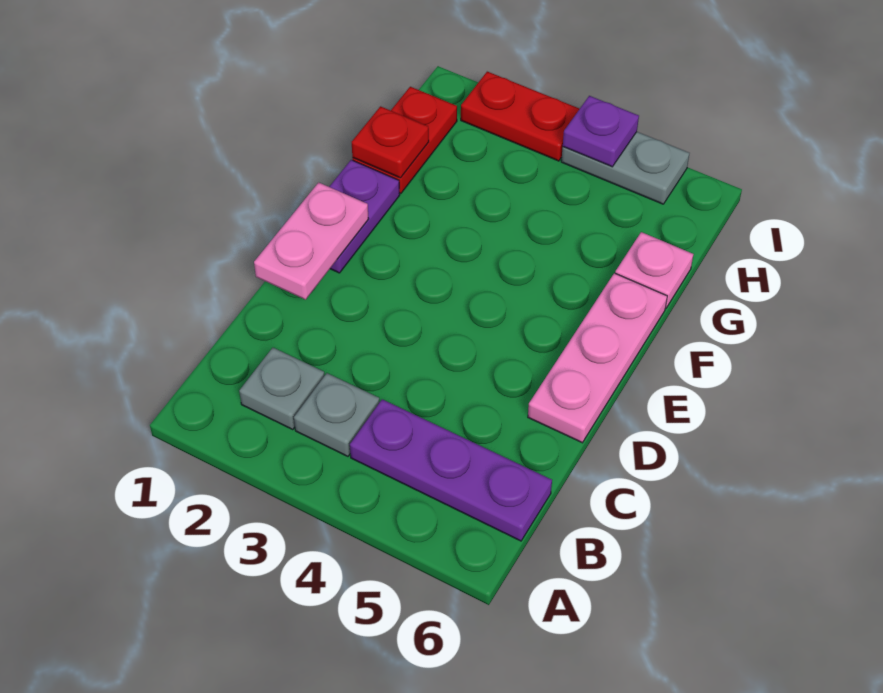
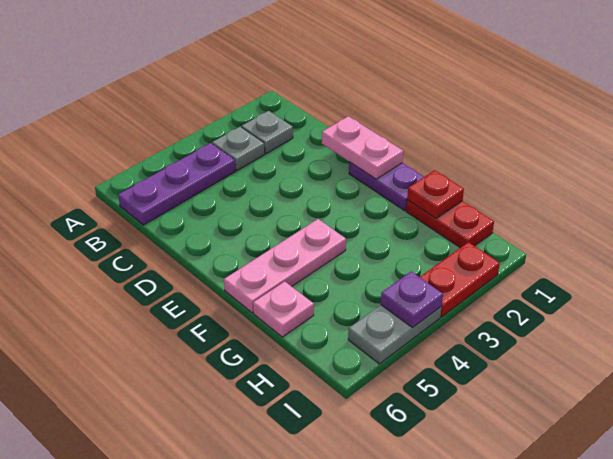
pink plate D6:F6 level 1 -> pink plate F4:F6 level 1

